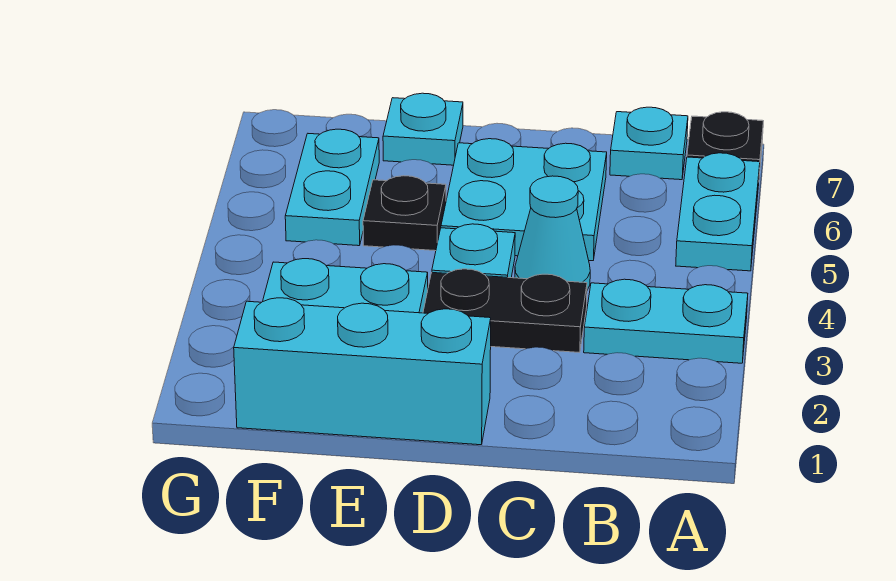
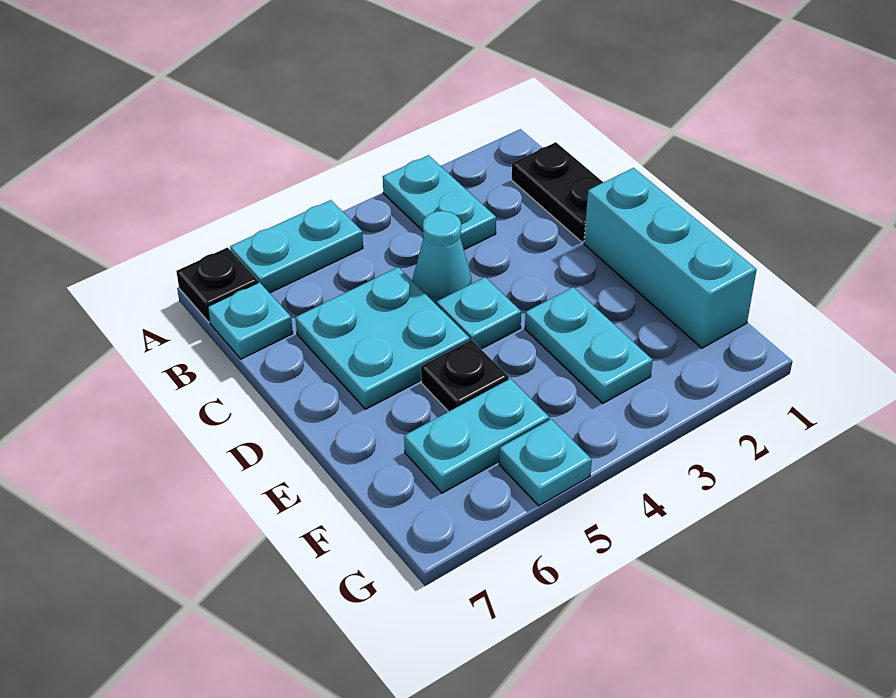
black plate C3:D3 level 1 -> black plate B1:C1 level 1
cyan plate E7 level 1 -> cyan plate G5 level 1

